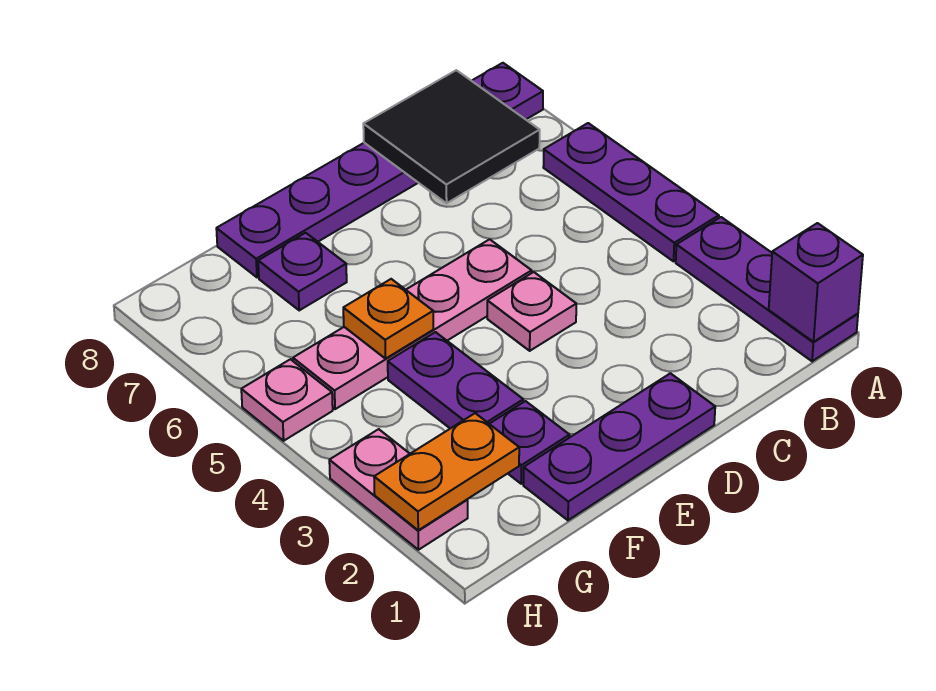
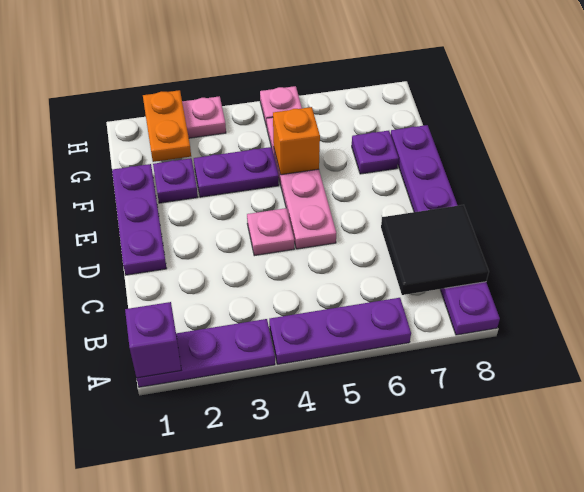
orange plate F5 level 2 -> orange brick F5 level 2

